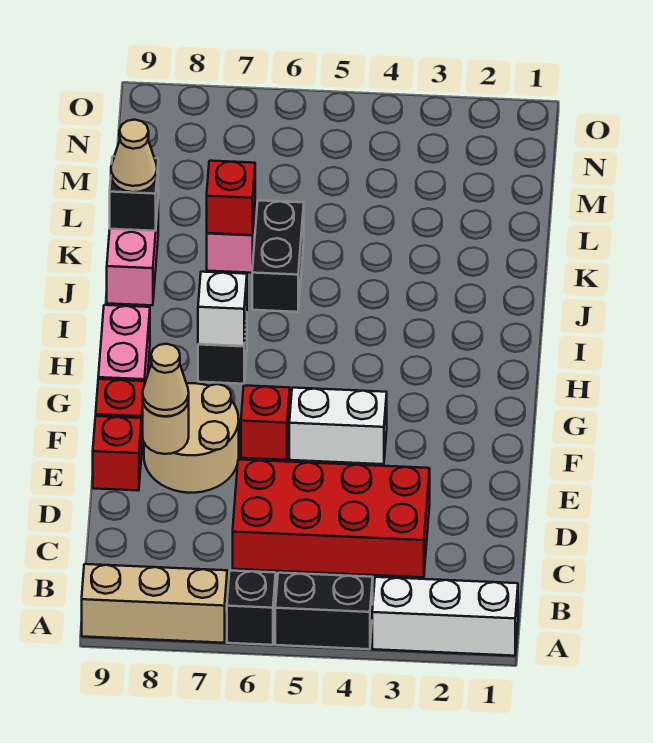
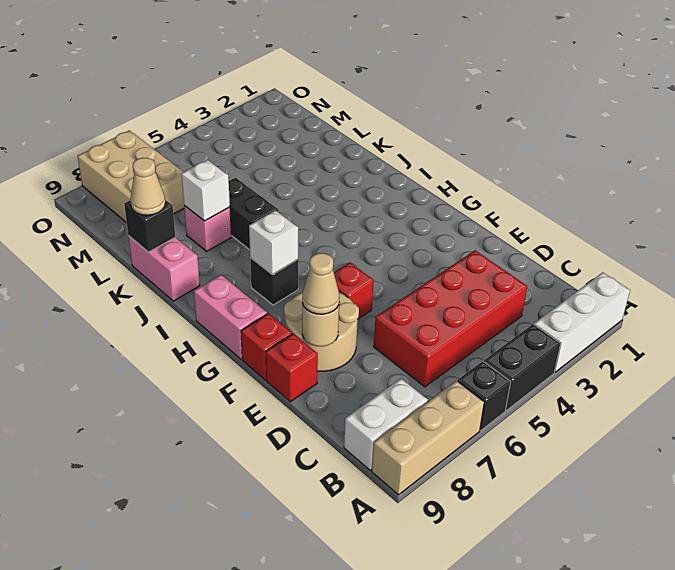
white brick F4:F5 level 1 -> white brick B8:B9 level 1
red brick K7 level 2 -> white brick K7 level 2
none -> tan brick M7:O8 level 1

